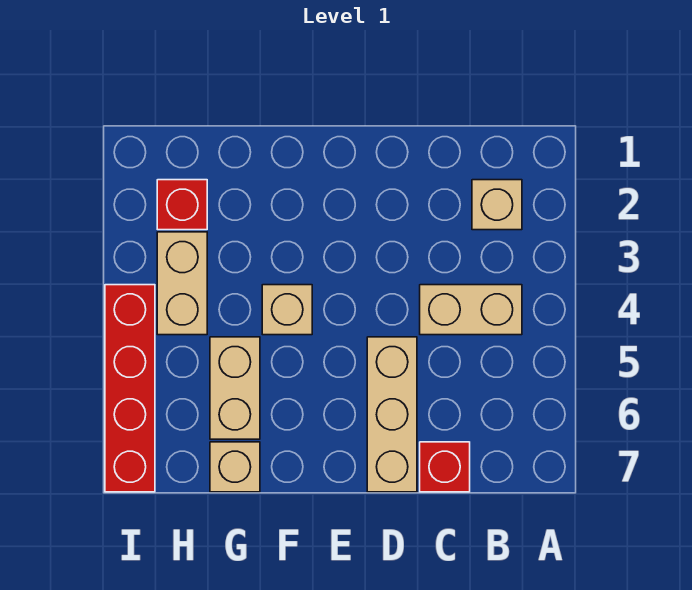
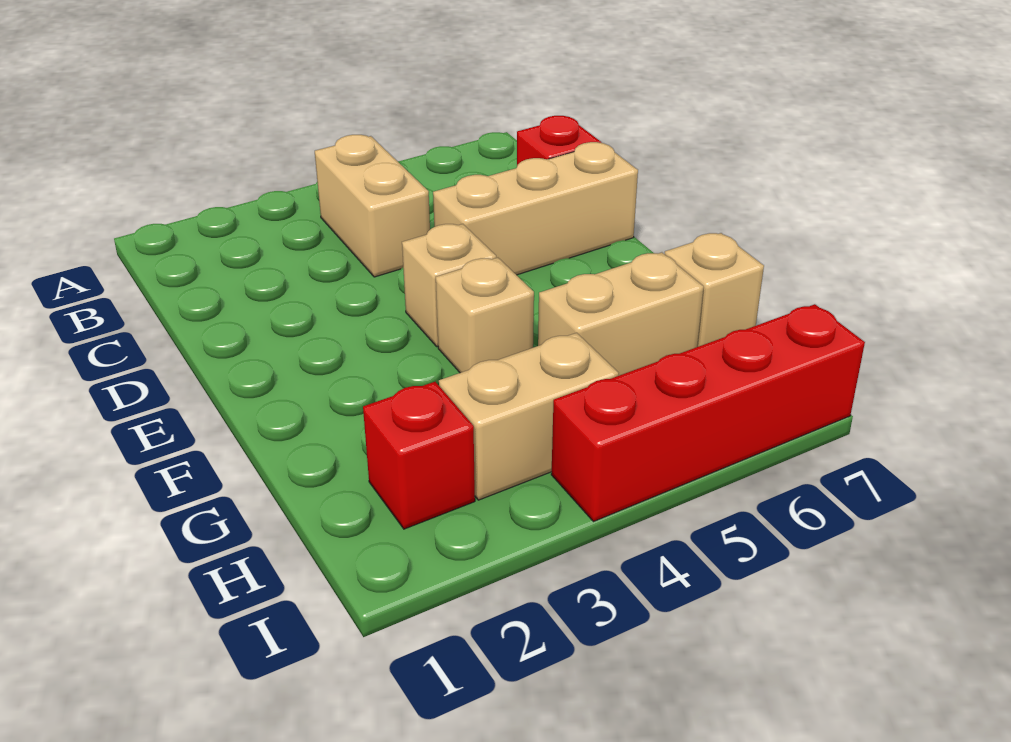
tan brick B2 level 1 -> tan brick E4 level 1

